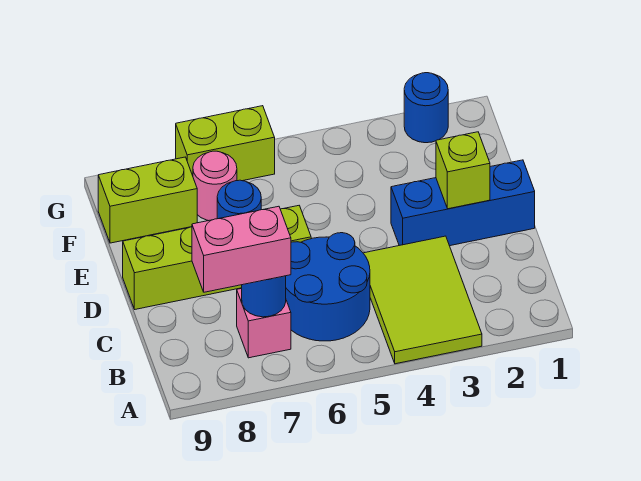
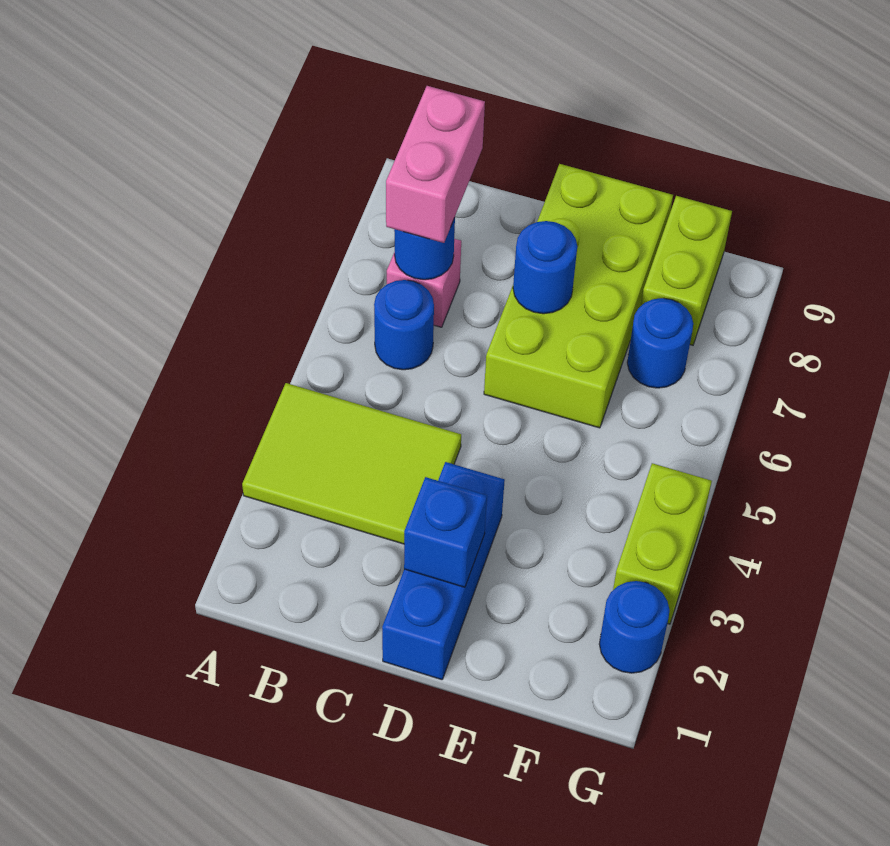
blue round brick B5:C6 level 1 -> blue round brick B6 level 1
lime brick D2 level 2 -> blue brick D2 level 2
lime brick D6:D9 level 1 -> lime brick D6:E9 level 1
pink round brick F7 level 1 -> blue round brick F7 level 1
lime brick G6:G7 level 1 -> lime brick G3:G4 level 1

